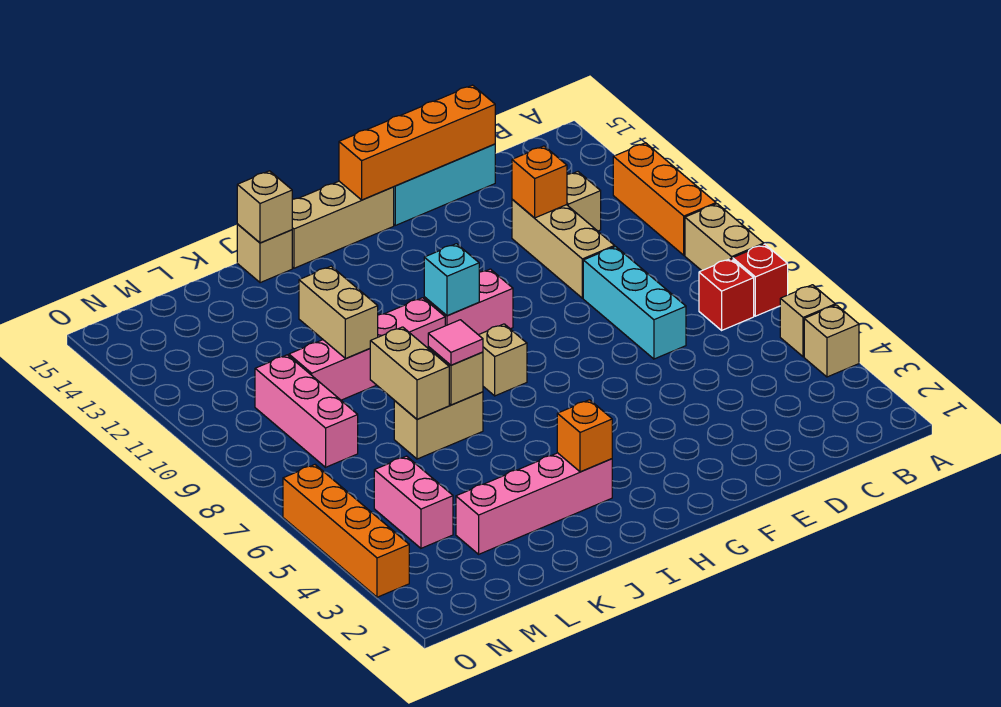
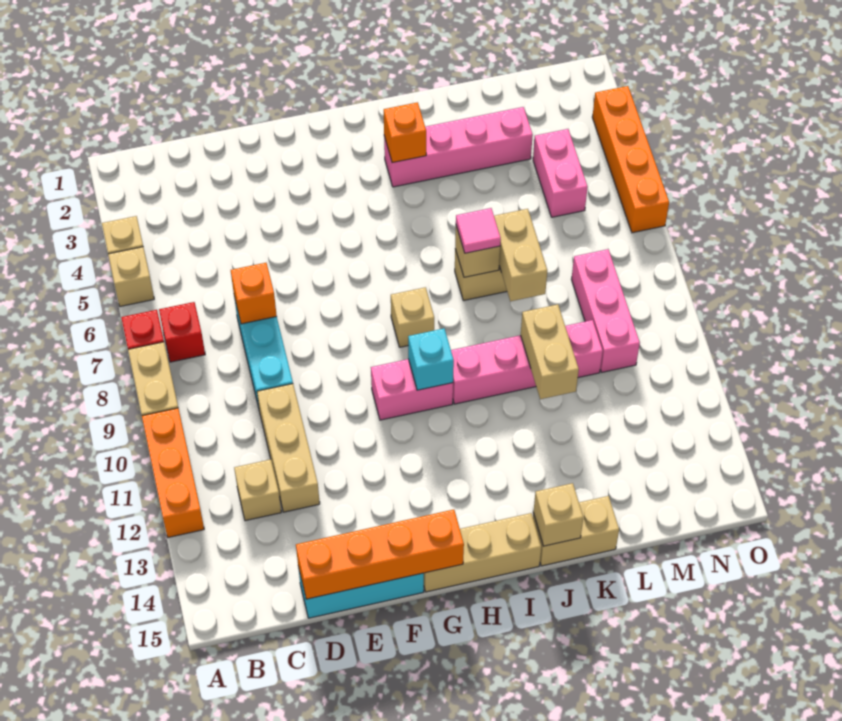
orange brick D12 level 2 -> orange brick D7 level 2
tan brick J15 level 1 -> tan brick J15:K15 level 1

